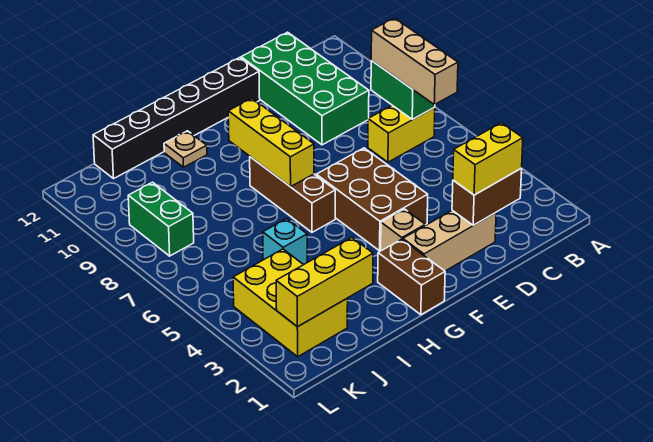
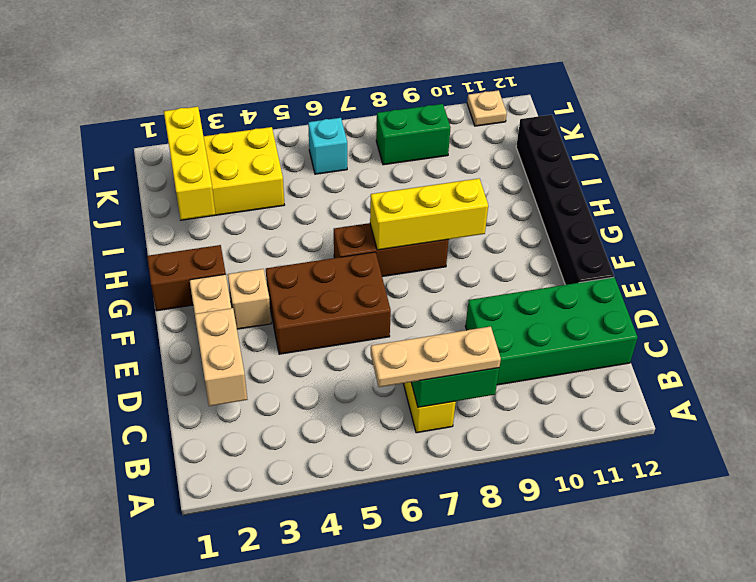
tan brick B6:B8 level 3 -> tan plate B6:B8 level 3
brown brick C2:D2 level 2 -> tan brick C2:D2 level 2
yellow brick C2:D2 level 3 -> none
tan plate H11 level 1 -> tan plate L11 level 1
cyan brick I5 level 1 -> cyan brick K6 level 1

